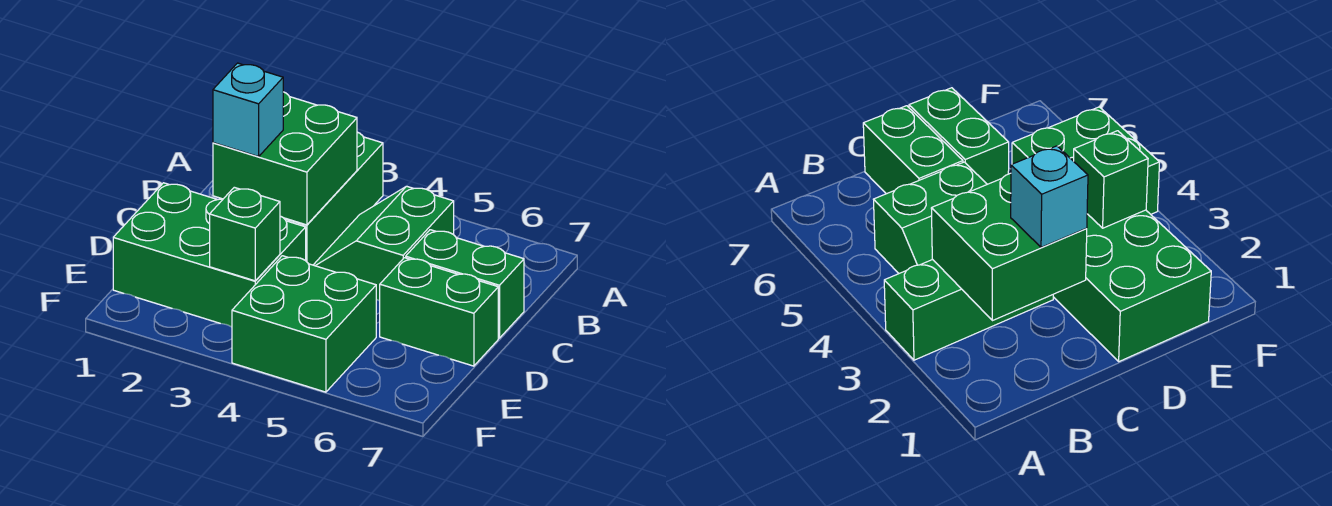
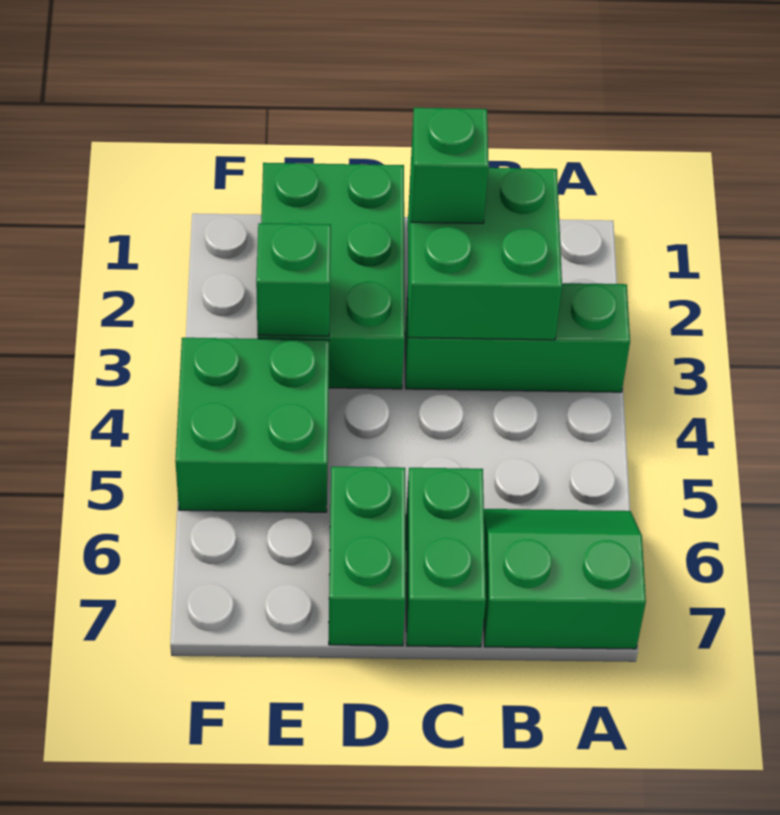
green slope B4:C5 level 1 top 5 -> green slope A6:B7 level 1 top 7
cyan brick C2 level 3 -> green brick C2 level 3

